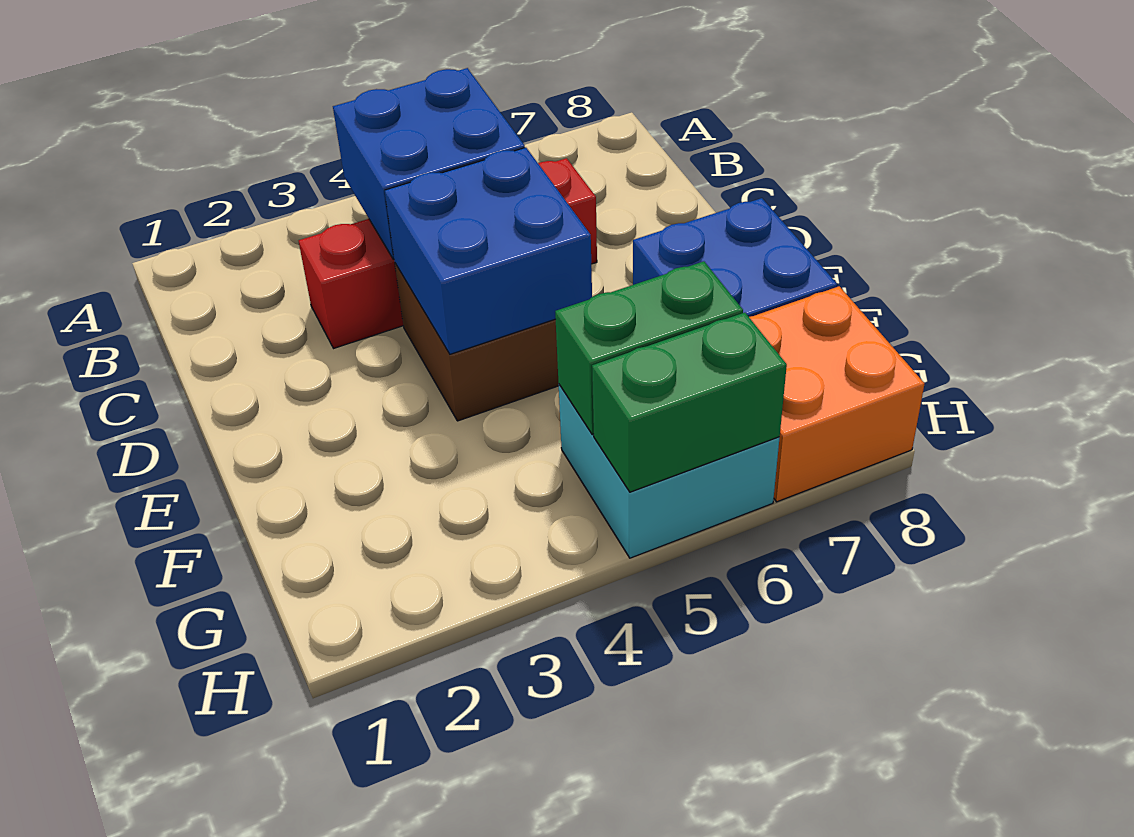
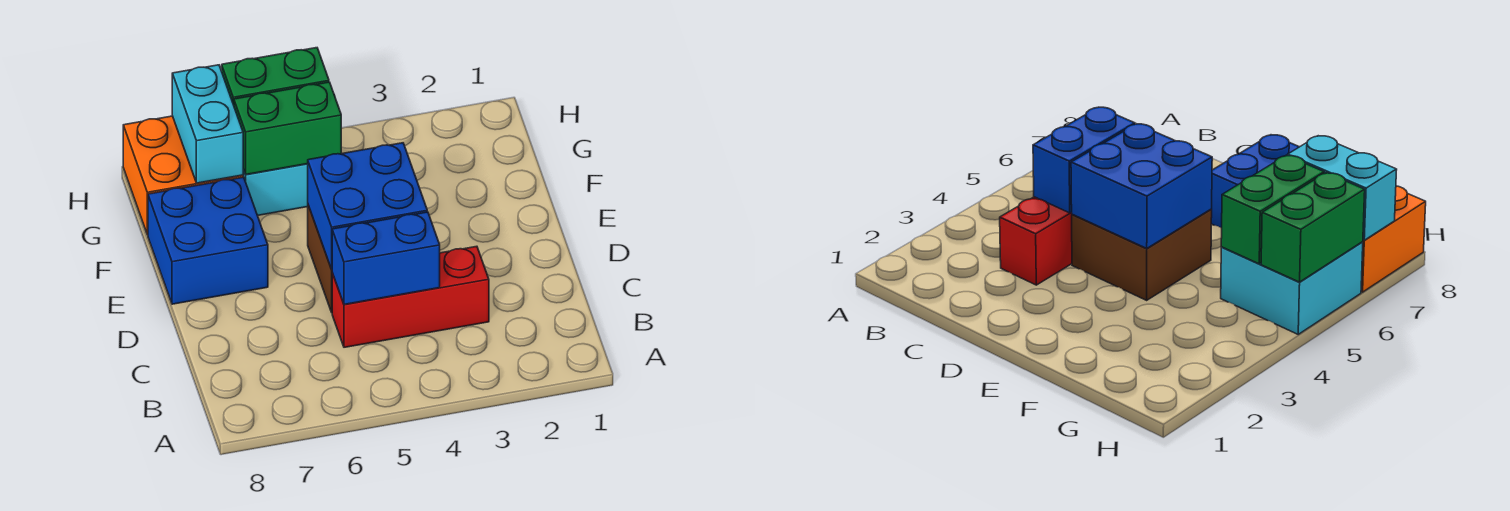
blue brick B4:C5 level 2 -> blue brick C4:C5 level 2
red brick C3:C6 level 1 -> red brick C3:C5 level 1
none -> cyan brick G7:H7 level 2

